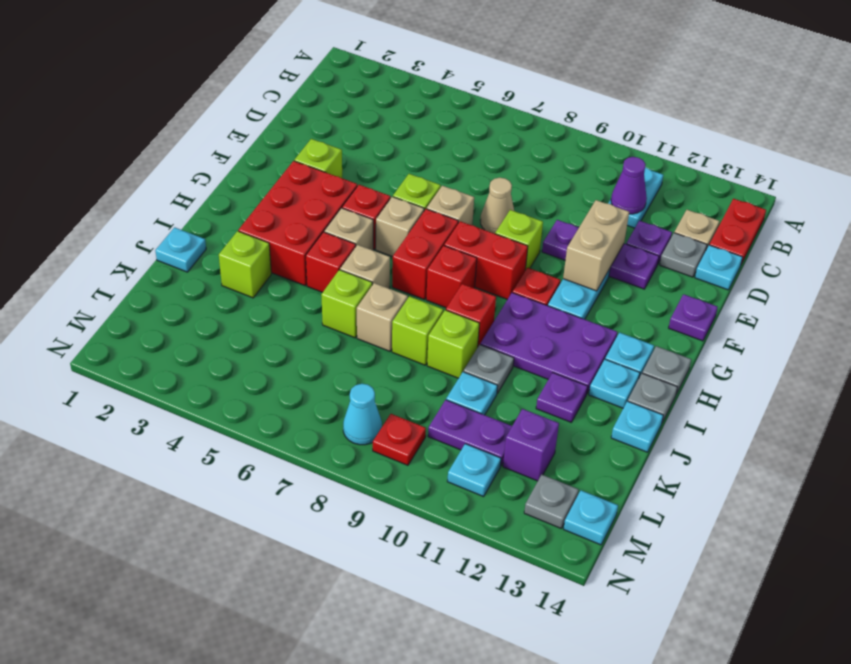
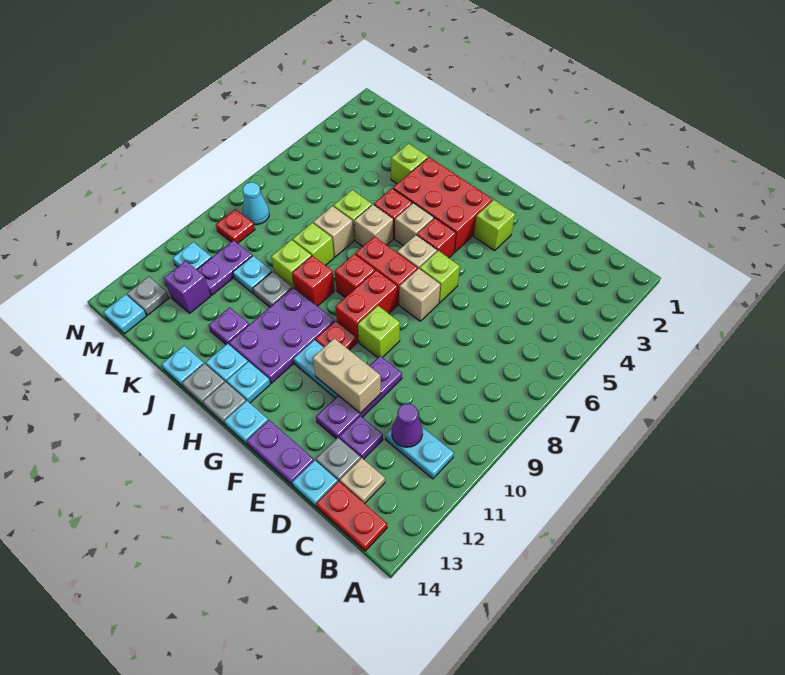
tan cone E8 level 1 -> none
purple plate F14 level 1 -> purple plate E14:F14 level 1
cyan plate J1 level 1 -> cyan plate G14 level 1

